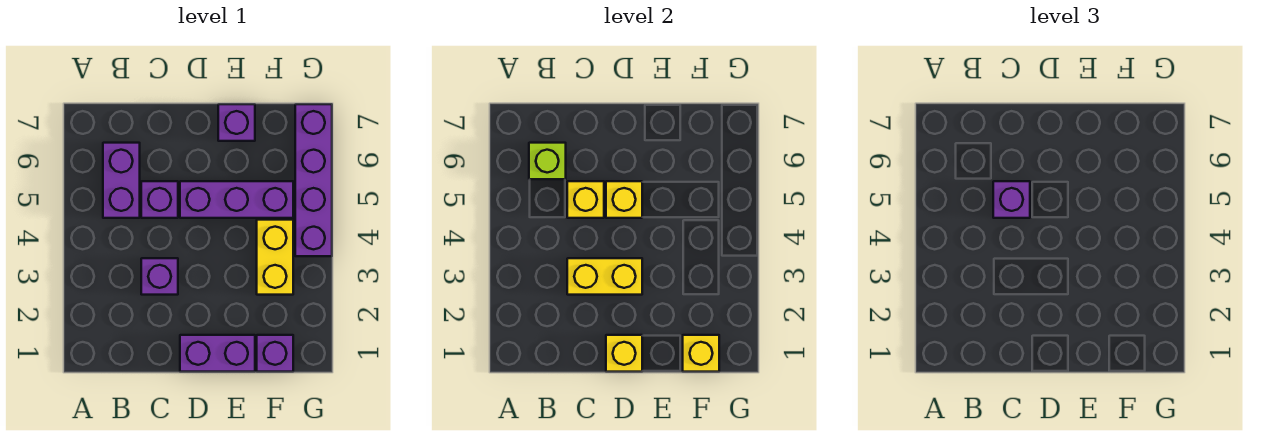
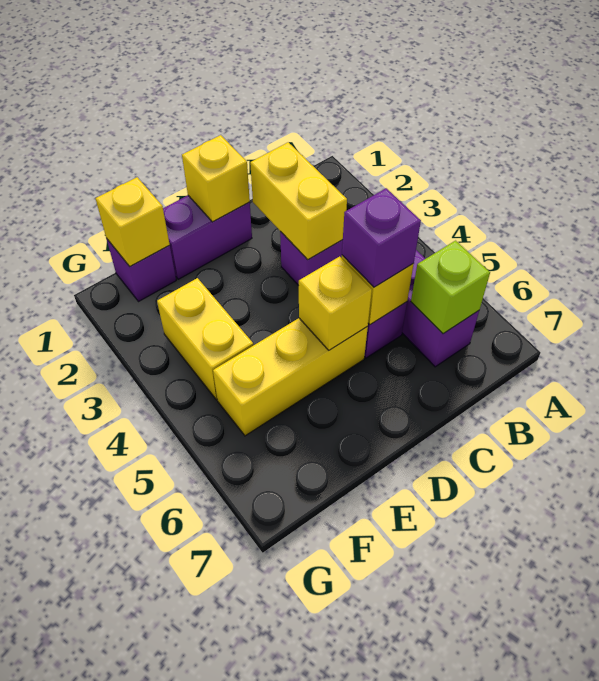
yellow brick C3:D3 level 2 -> yellow brick C2:C3 level 2
purple brick D5:F5 level 1 -> yellow brick D5:F5 level 1
purple brick E7 level 1 -> none
purple brick G4:G7 level 1 -> none

